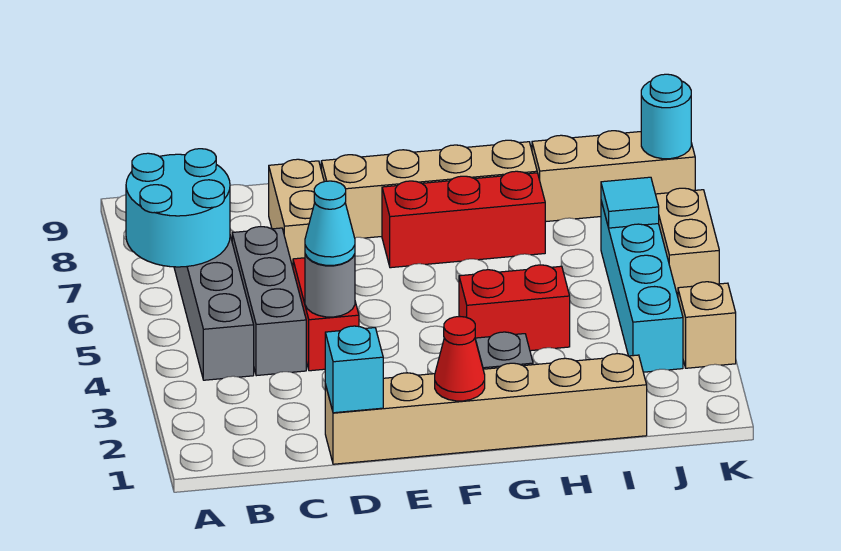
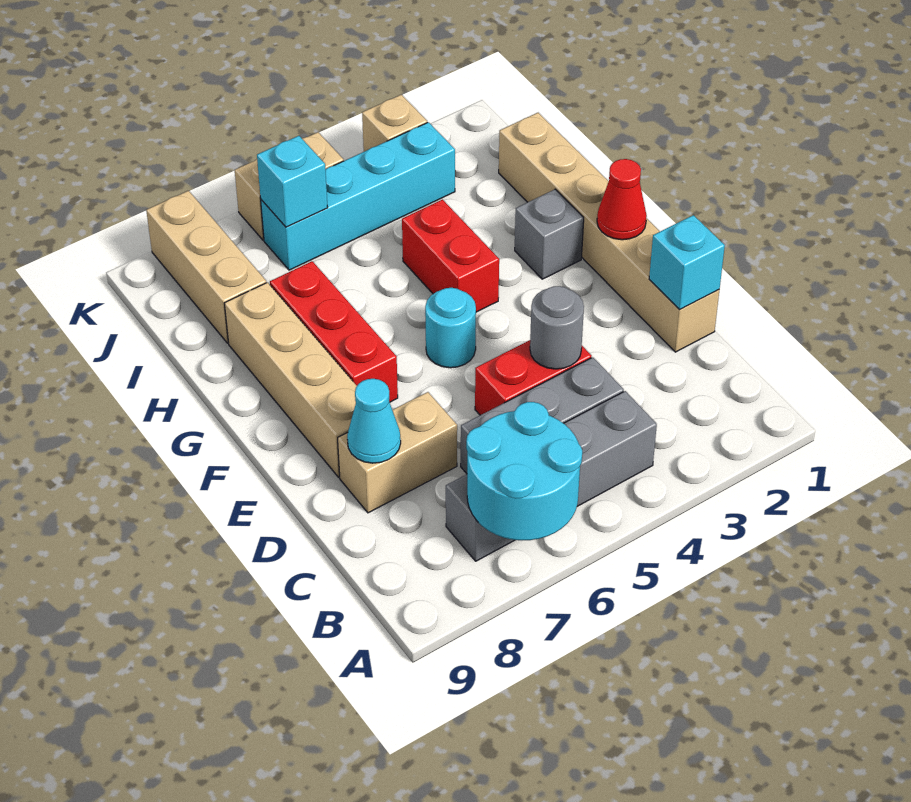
cyan cone D4 level 3 -> cyan cone D8 level 2
cyan tile J6 level 2 -> cyan brick J6 level 2
cyan round brick K8 level 2 -> cyan round brick F5 level 1

